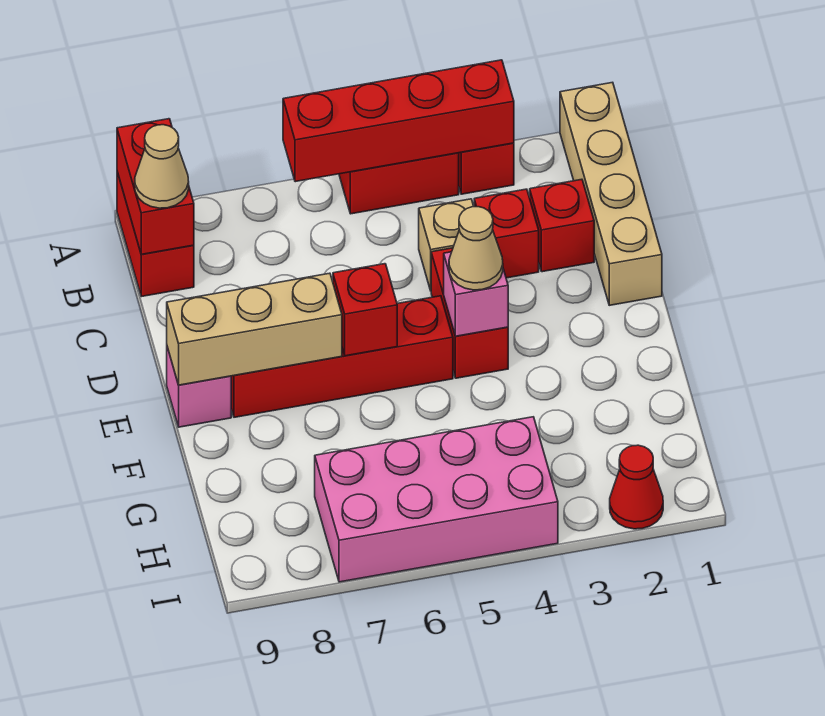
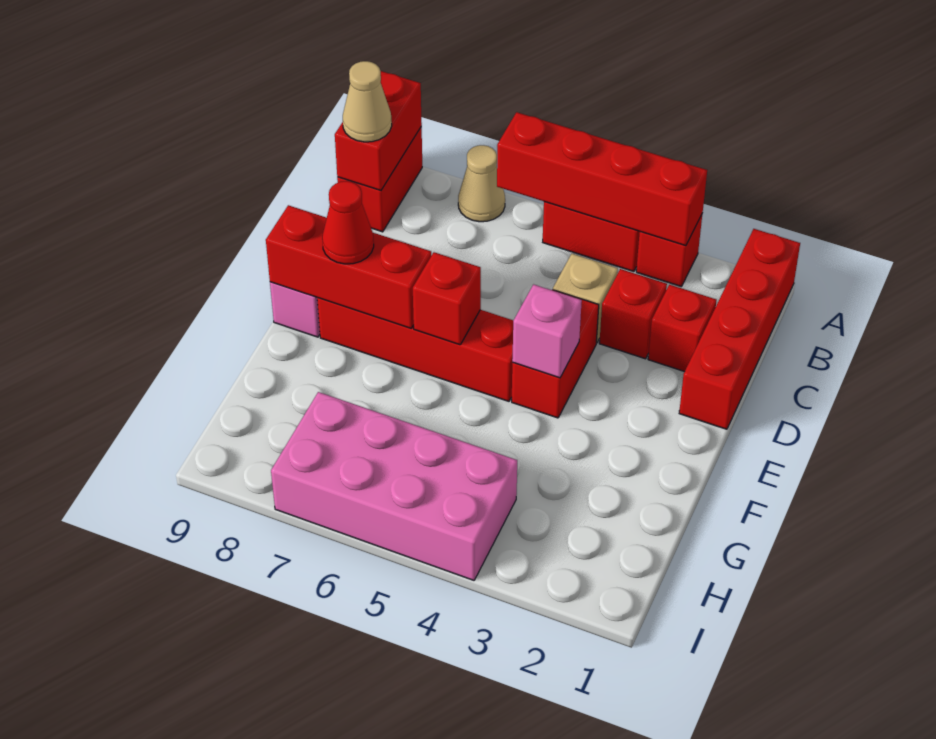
tan brick A1:D1 level 1 -> red brick A1:D1 level 1
tan cone E4 level 3 -> tan cone A7 level 1
tan brick E7:E9 level 2 -> red brick E7:E9 level 2
red cone I2 level 1 -> red cone E8 level 3

